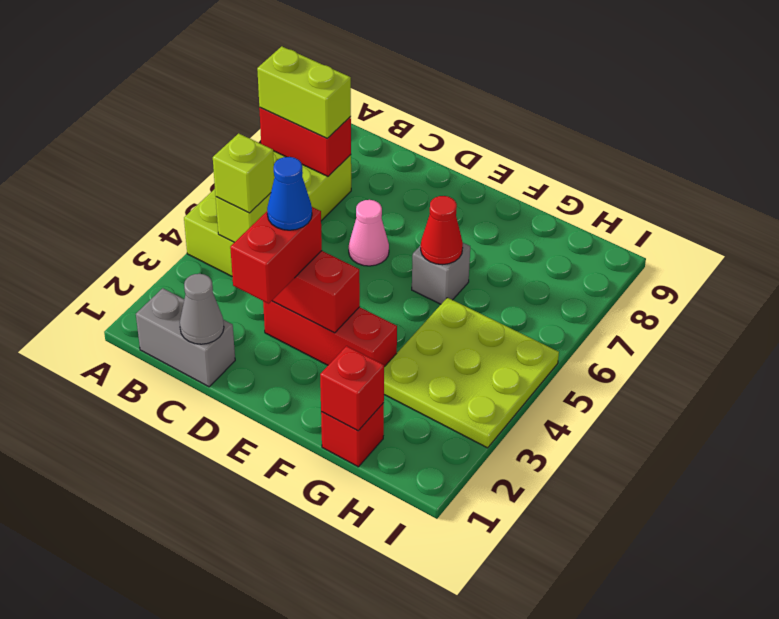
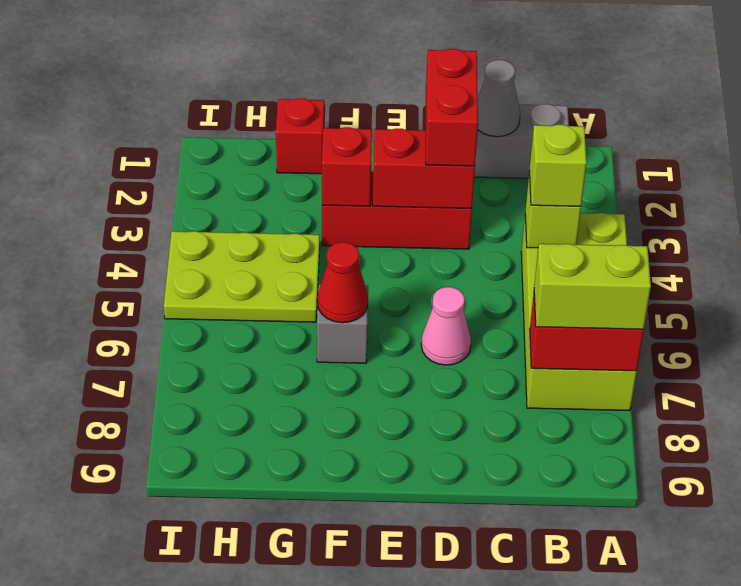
blue cone D3 level 4 -> none
red brick G1 level 2 -> red brick F3 level 2
lime plate G3:I5 level 1 -> lime plate G4:I5 level 1

